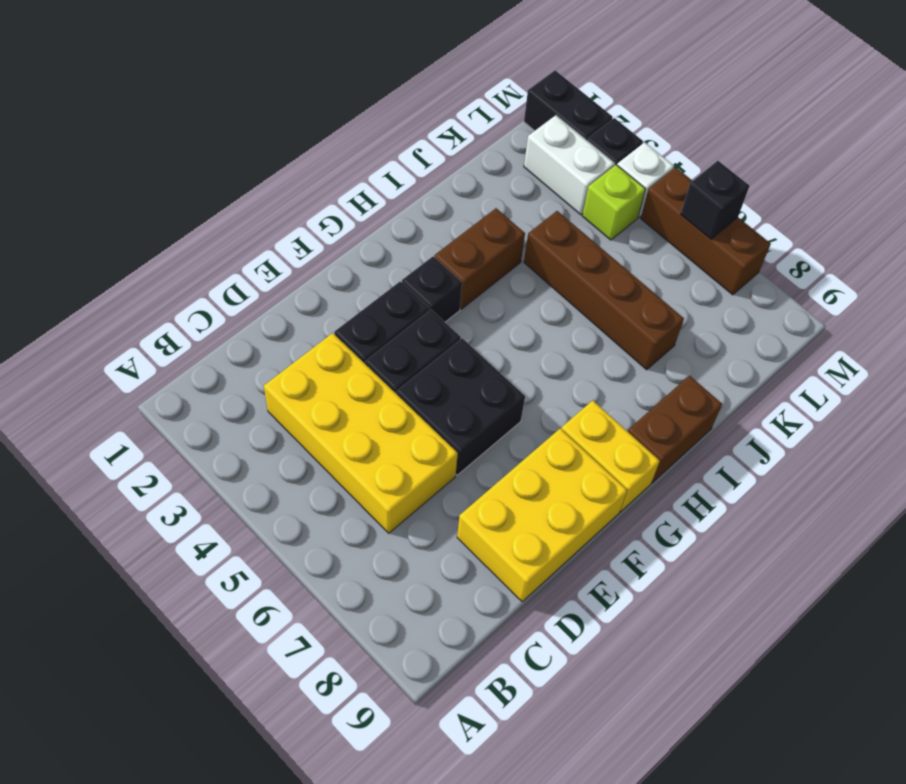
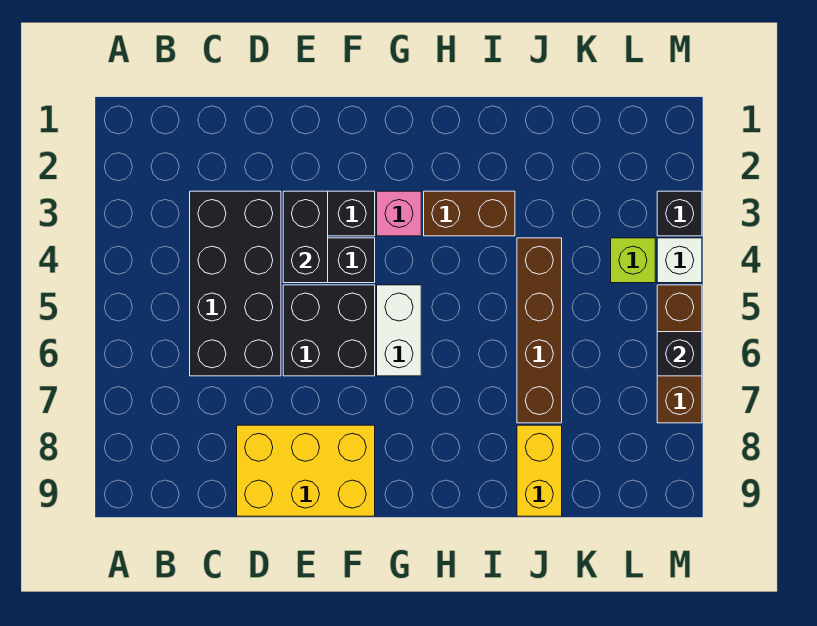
yellow brick C3:D6 level 1 -> black brick C3:D6 level 1
black brick G3 level 1 -> pink brick G3 level 1
yellow brick G8:G9 level 1 -> yellow brick J8:J9 level 1
brown brick H9:I9 level 1 -> none
white brick L2:L3 level 1 -> white brick G5:G6 level 1
black brick M1:M2 level 1 -> black brick E3:E4 level 2

